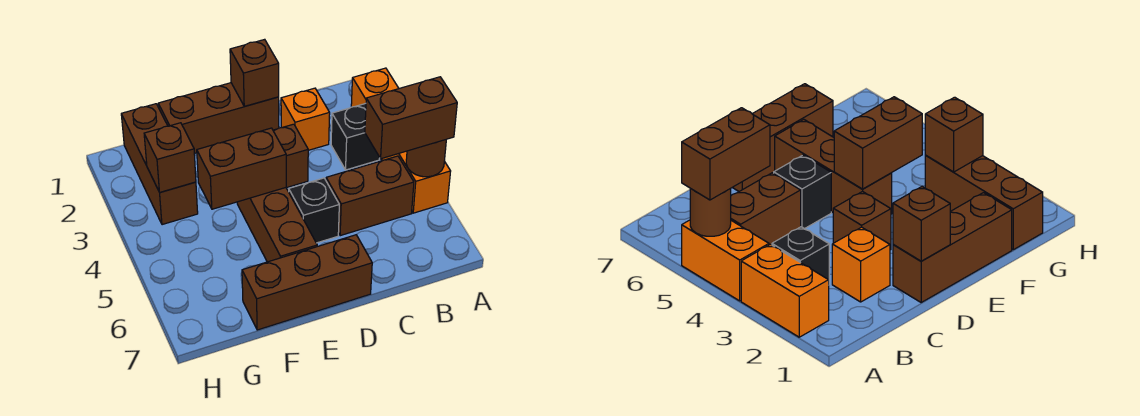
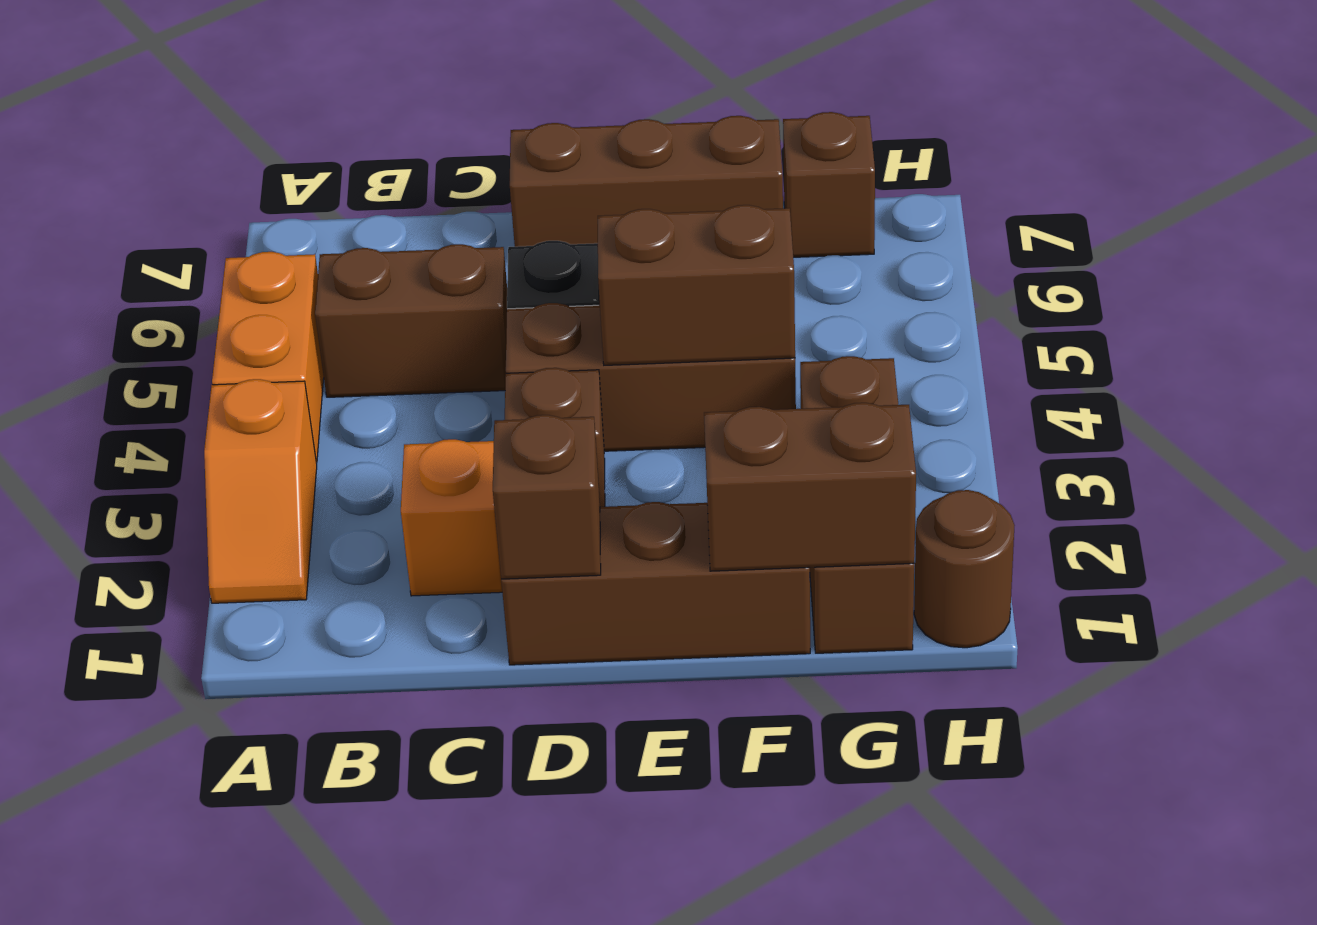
orange brick A2:A3 level 1 -> orange slope A2:A3 level 1 top 3
brown round brick A5 level 2 -> brown round brick H1 level 1
brown brick A5:B5 level 3 -> brown brick F1:G1 level 2
black brick B3 level 1 -> none
brown brick E4:E6 level 1 -> brown brick D4:F4 level 1
brown brick G3 level 2 -> brown brick G7 level 1

